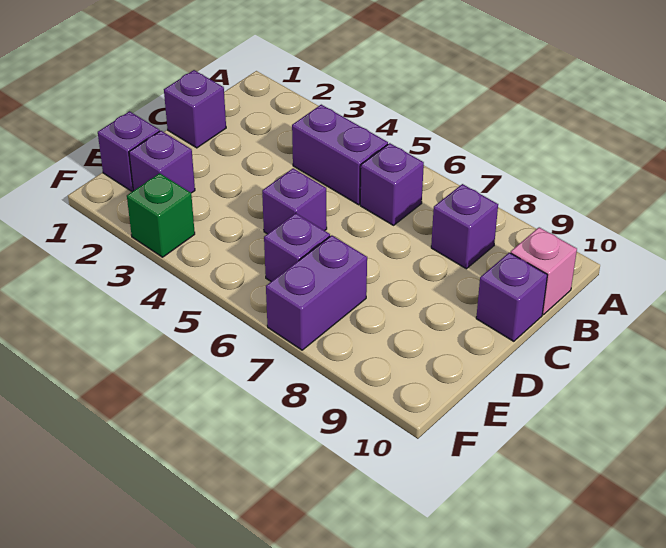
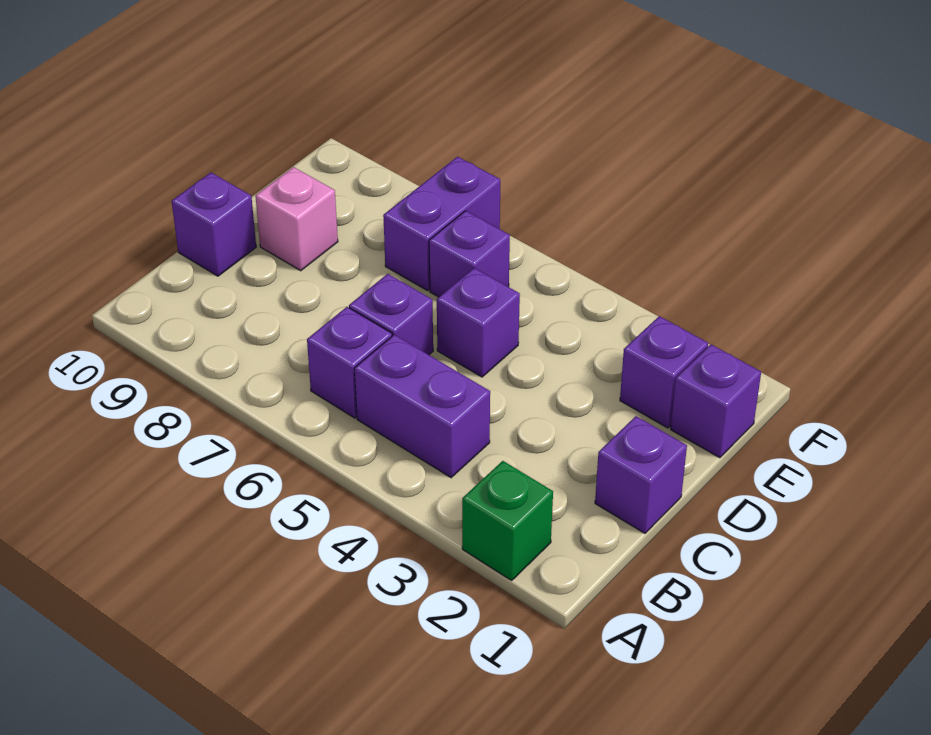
purple brick B8 level 1 -> purple brick C6 level 1
pink brick B10 level 1 -> pink brick D9 level 1
green brick F3 level 1 -> green brick A2 level 1

